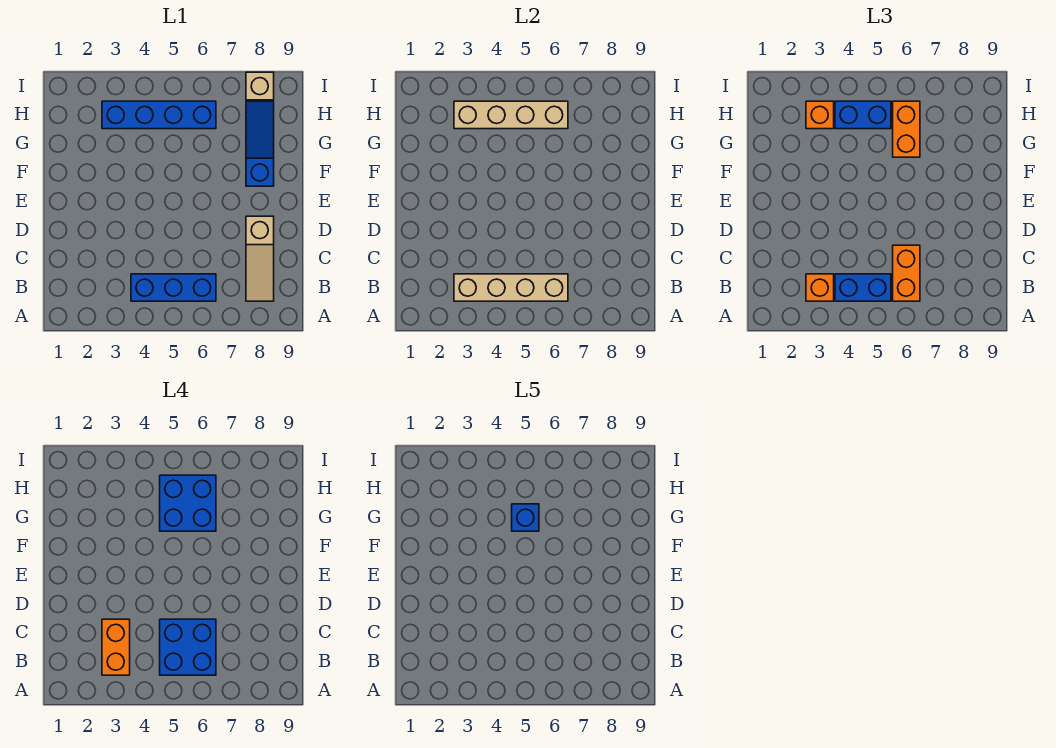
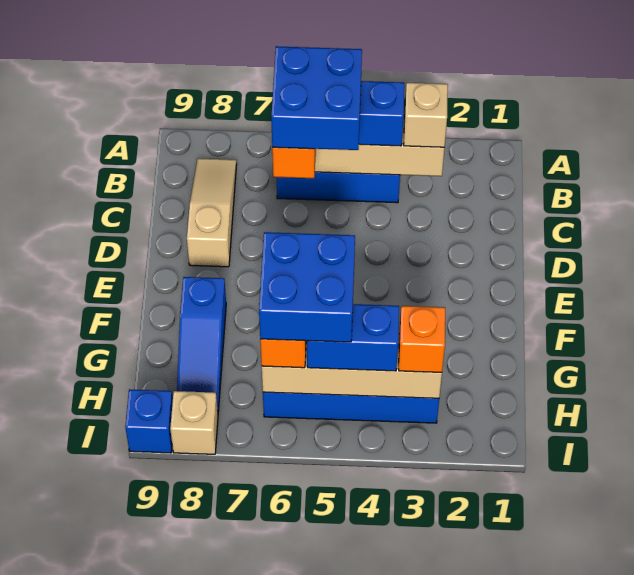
orange brick B3 level 3 -> tan brick B3 level 3
orange brick B3:C3 level 4 -> none
blue brick G5 level 5 -> blue brick I9 level 1

